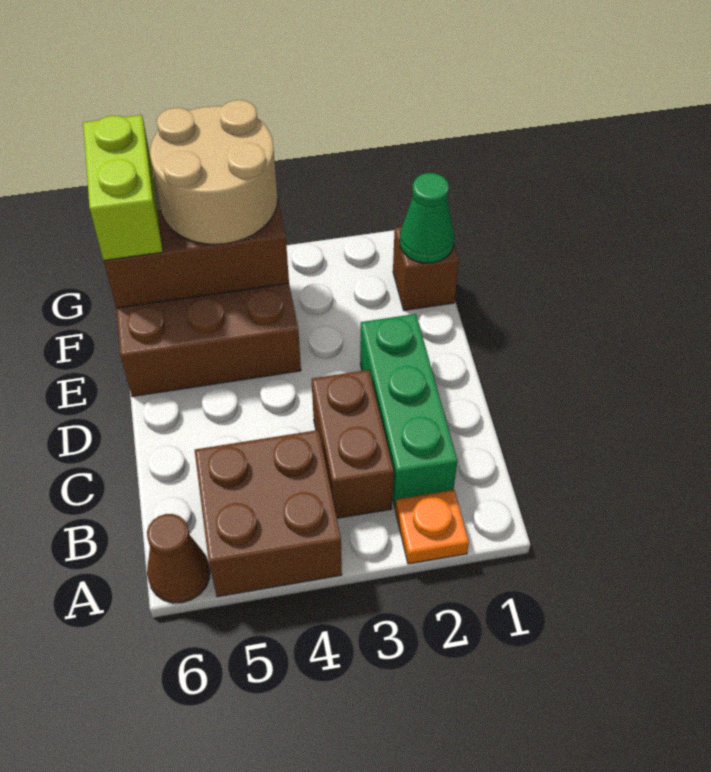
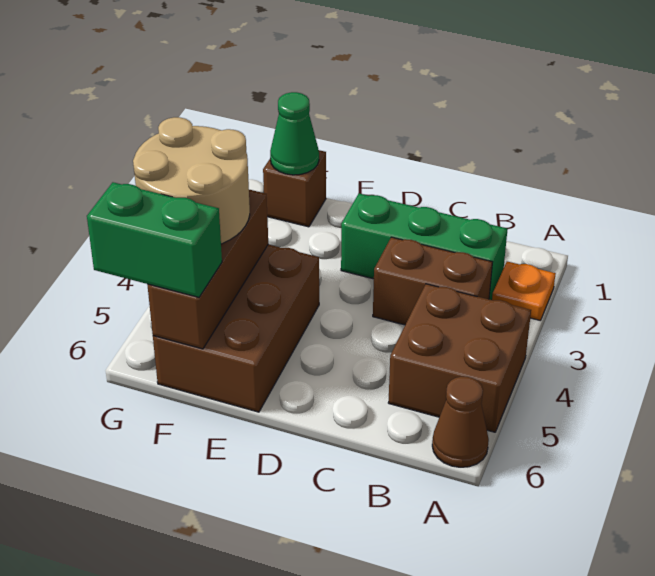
lime brick F6:G6 level 3 -> green brick F6:G6 level 3

